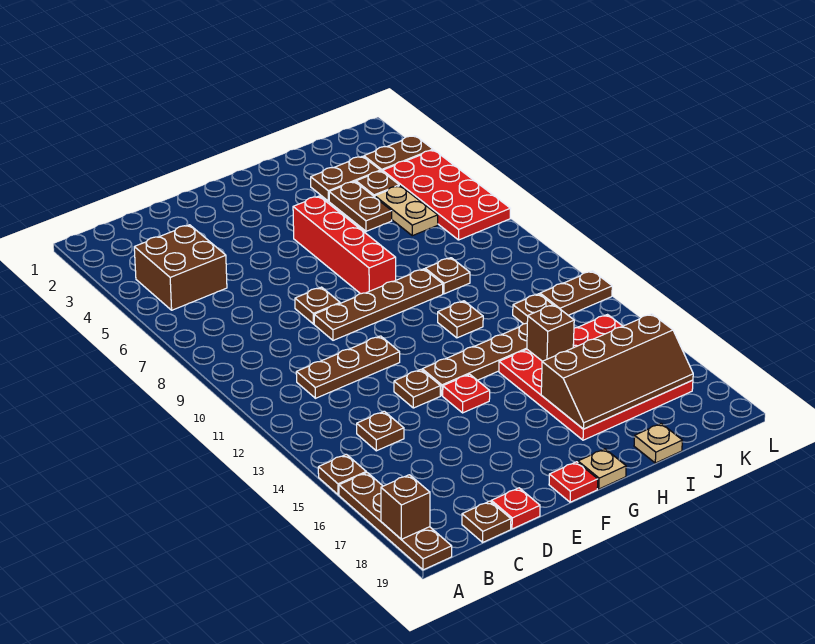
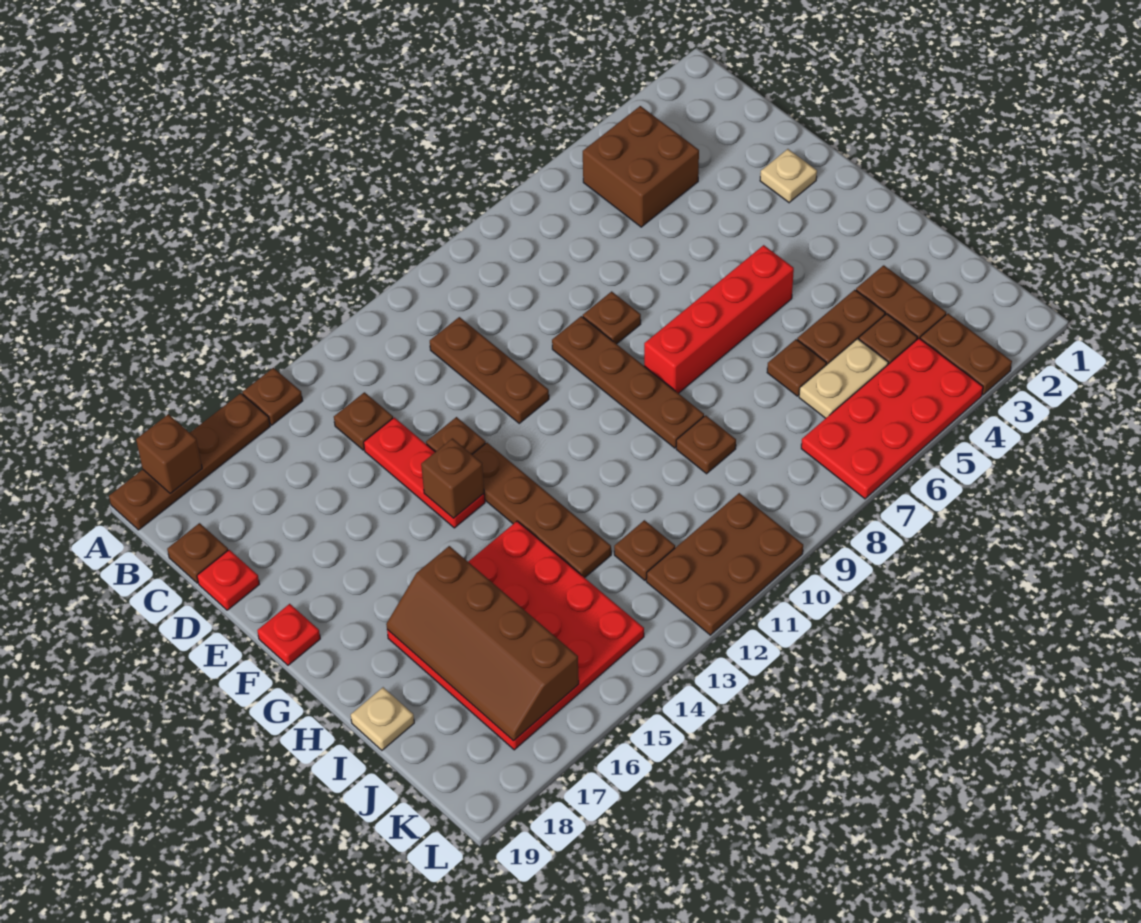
red plate F14 level 1 -> red plate D14:F14 level 1
tan plate G19 level 1 -> tan plate E2 level 1
brown plate H11 level 1 -> brown plate I6 level 1
brown brick I14 level 2 -> brown brick F14 level 2
brown plate K12:L12 level 1 -> brown plate K10:L12 level 1

